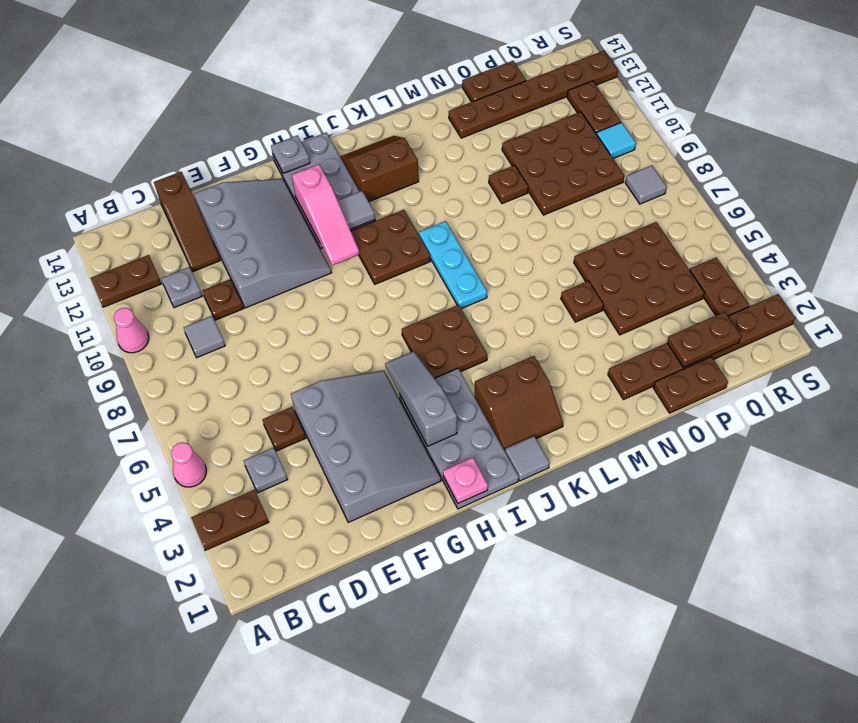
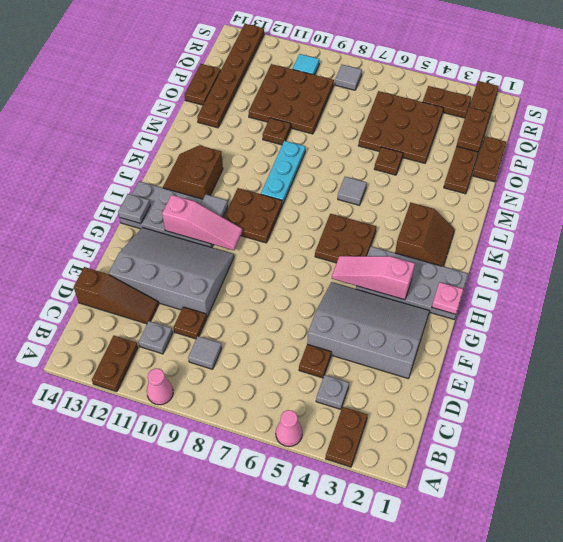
grey slope H3:H5 level 2 top 3 -> pink slope H3:H5 level 2 top 3
grey tile J1 level 1 -> grey tile L6 level 1
cyan plate K7:K9 level 1 -> cyan plate K9:M9 level 1
brown plate R11:R12 level 1 -> none

